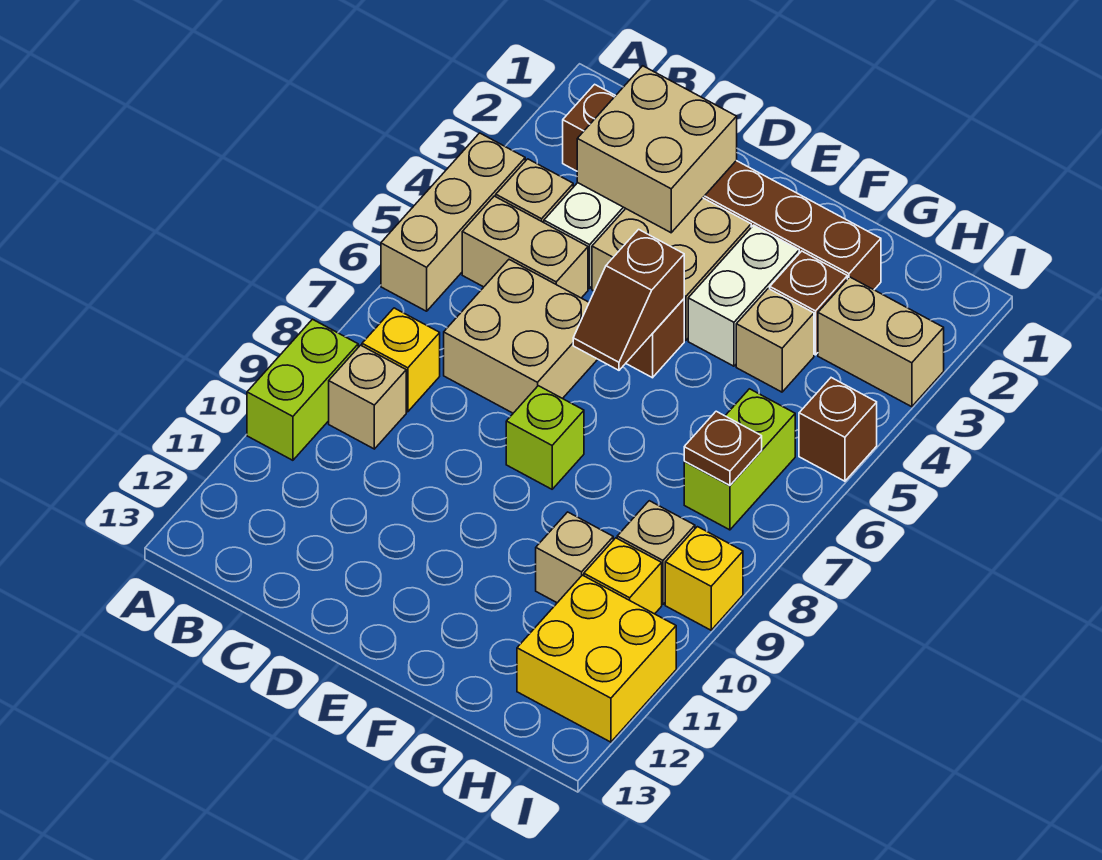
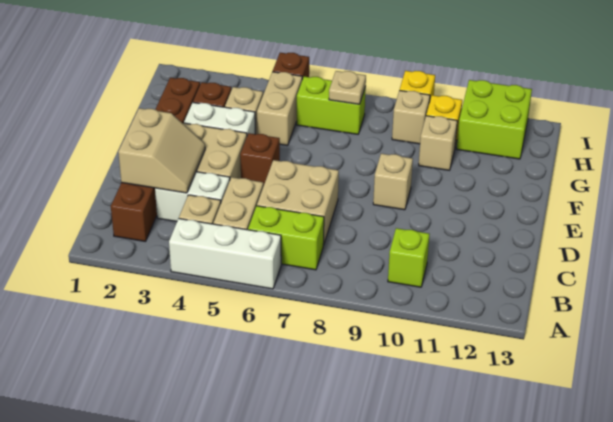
tan brick A4:A6 level 1 -> white brick A4:A6 level 1
lime brick A9:A10 level 1 -> lime brick B6:B7 level 1
yellow brick B8 level 1 -> none
tan brick B9 level 1 -> tan brick E9 level 1
tan brick C2:D3 level 2 -> tan slope C2:D3 level 2 top 2
brown slope E5:E6 level 2 top 5 -> none
lime brick E8 level 1 -> lime brick B10 level 1
tan brick H3:I3 level 1 -> tan brick G5:H5 level 1
brown plate H7 level 2 -> tan plate H7 level 2
yellow brick H11:I12 level 1 -> lime brick H11:I12 level 1

